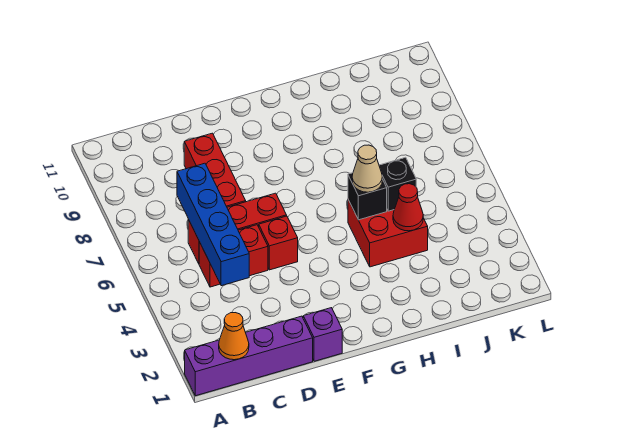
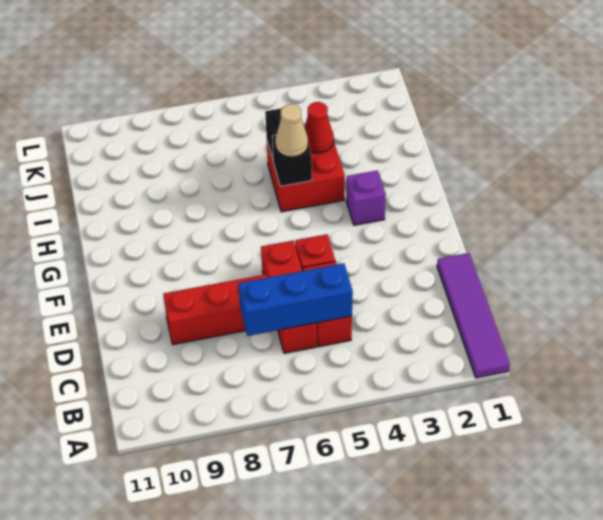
purple brick A1:D1 level 1 -> purple tile A1:D1 level 1
orange cone B1 level 2 -> none
blue brick C4:C7 level 2 -> blue brick C5:C7 level 2
purple brick E1 level 1 -> purple brick G3 level 1

